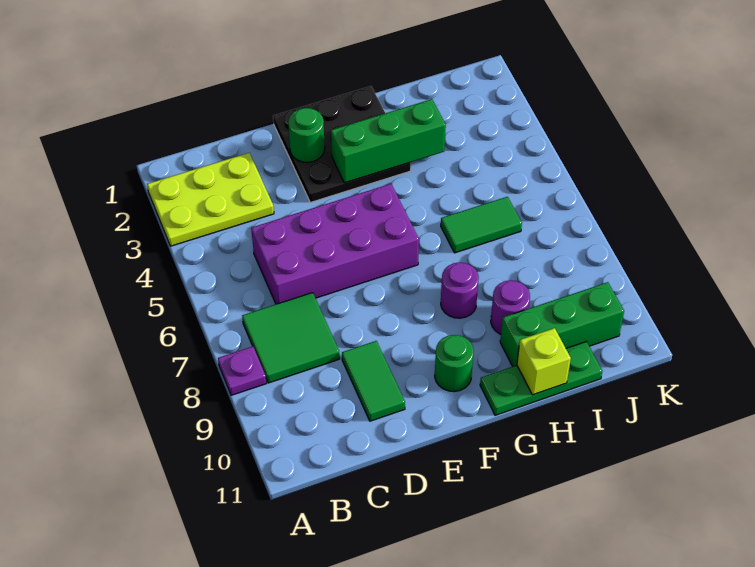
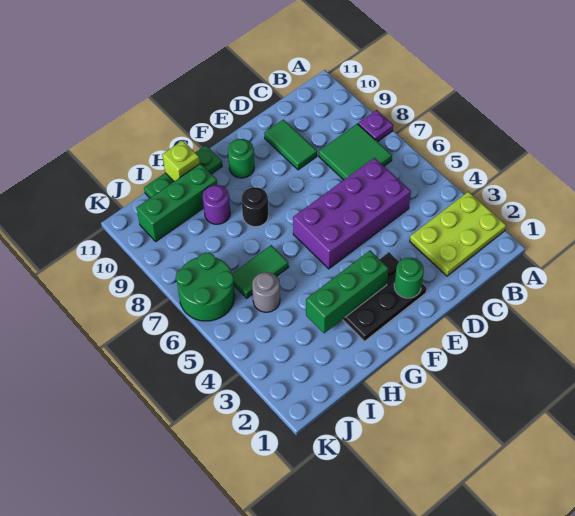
black plate E1:G3 level 1 -> black plate E2:G3 level 1
purple round brick G8 level 1 -> black round brick G8 level 1
none -> grey round brick I5 level 1
none -> green round brick J6:K7 level 1

